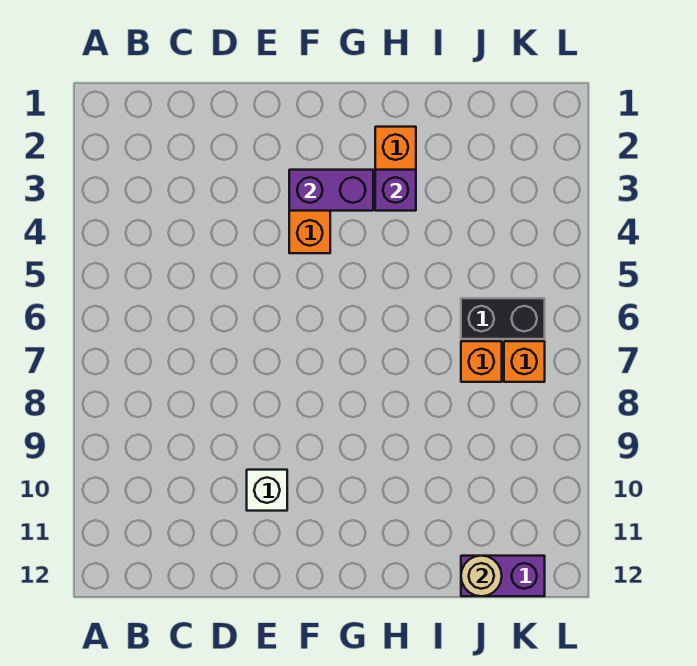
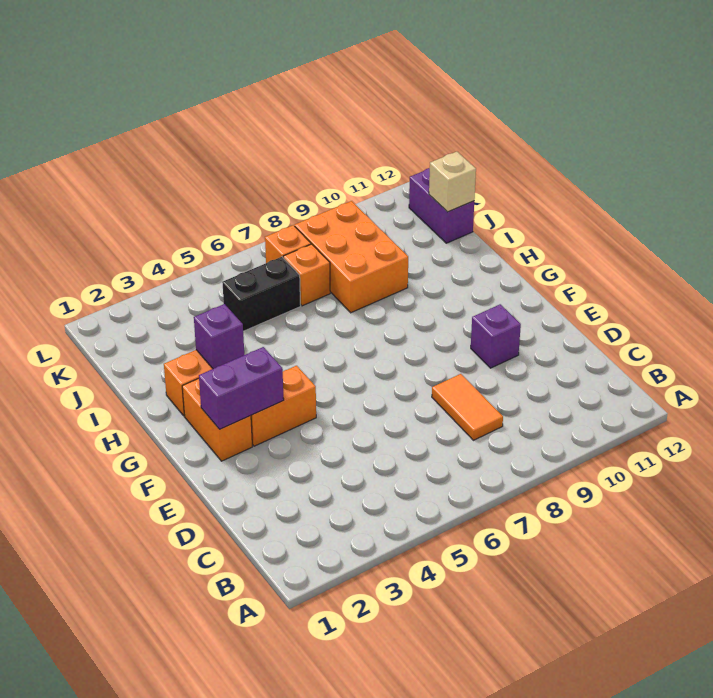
none -> orange tile C8:D8 level 1
white brick E10 level 1 -> purple brick E10 level 1
none -> orange brick F2:G2 level 1
purple brick F3:G3 level 2 -> purple brick F2:F3 level 2
none -> orange brick I8:K9 level 1
black brick J6:K6 level 1 -> black brick J5:J6 level 1
tan round brick J12 level 2 -> tan brick J12 level 2

